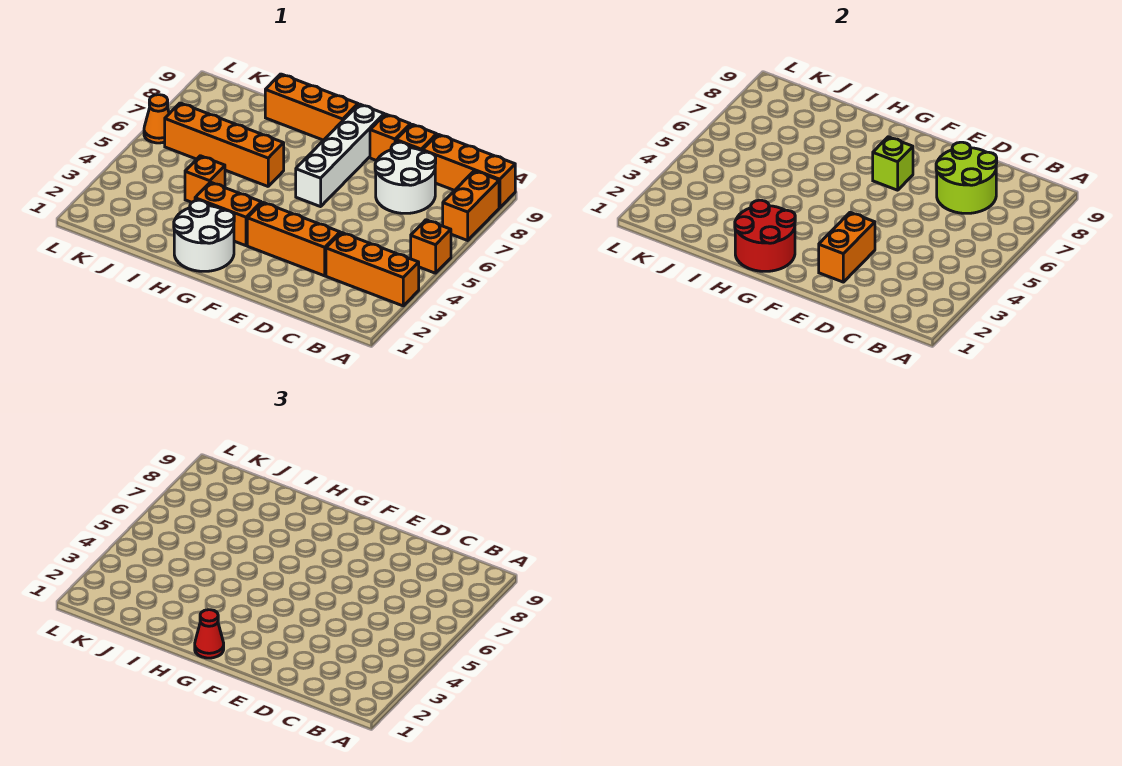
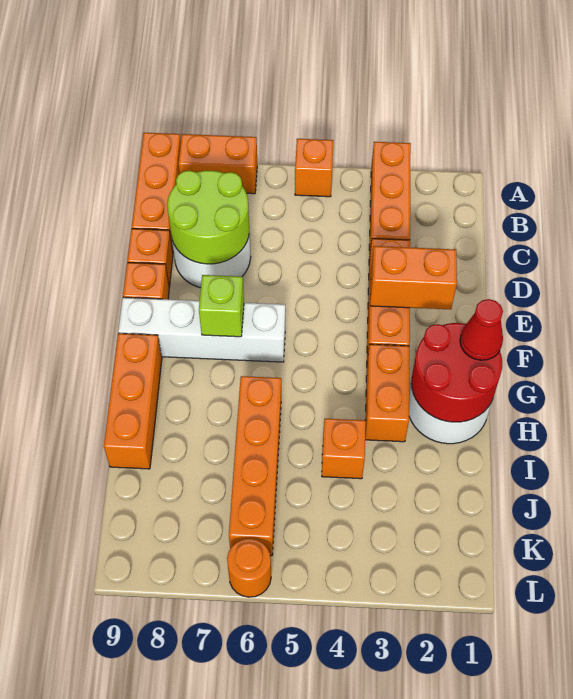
orange cone L6 level 1 -> orange round brick L6 level 1

